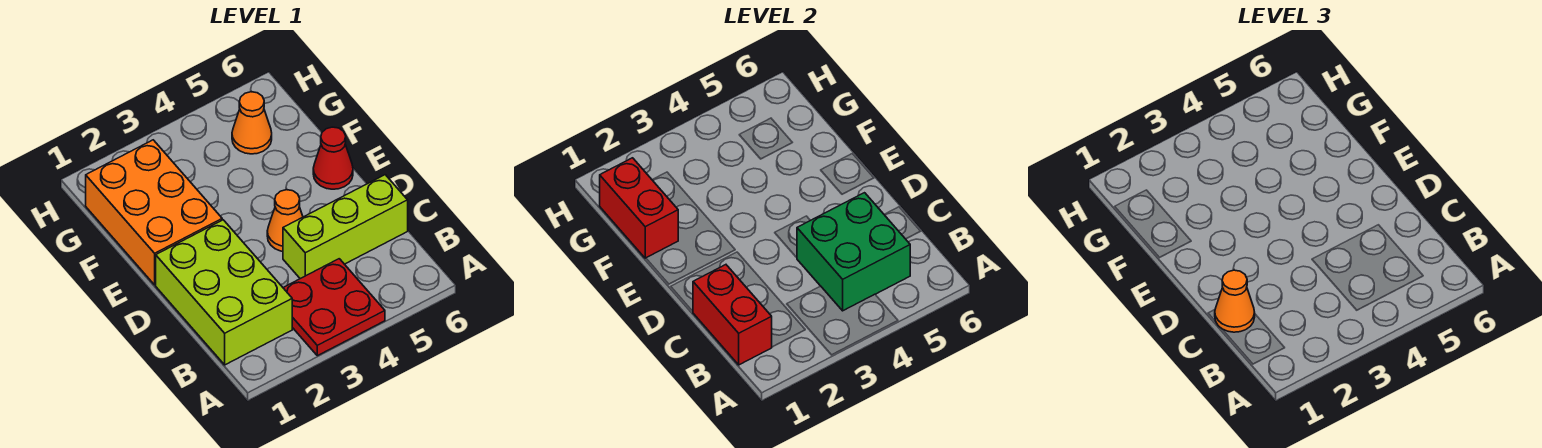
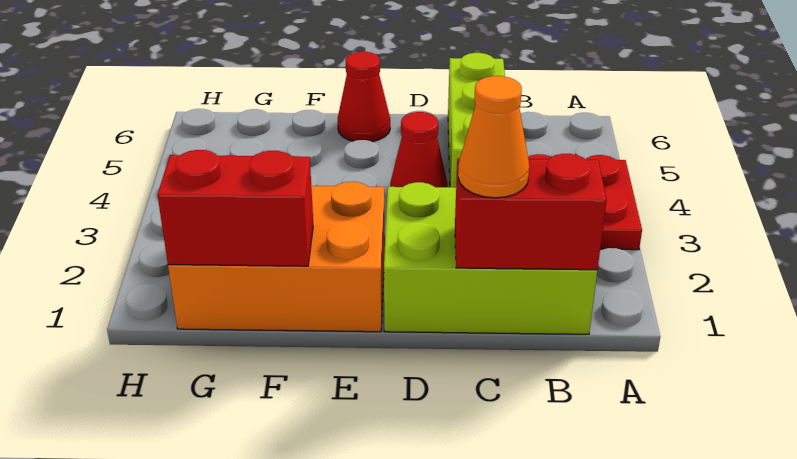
green brick B4:C5 level 2 -> none
orange cone D4 level 1 -> red cone D4 level 1
orange cone G5 level 1 -> none

